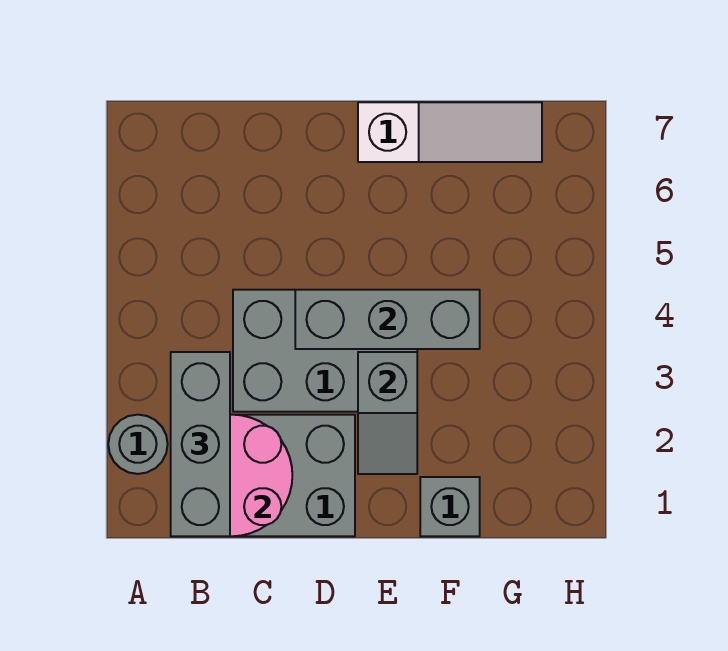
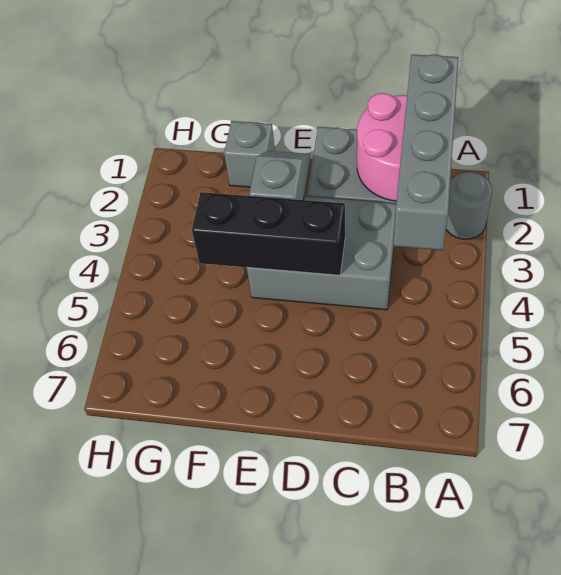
grey brick B1:B3 level 3 -> grey brick B1:B4 level 3
grey brick D4:F4 level 2 -> black brick D4:F4 level 2
white slope E7:G7 level 1 top E -> none

